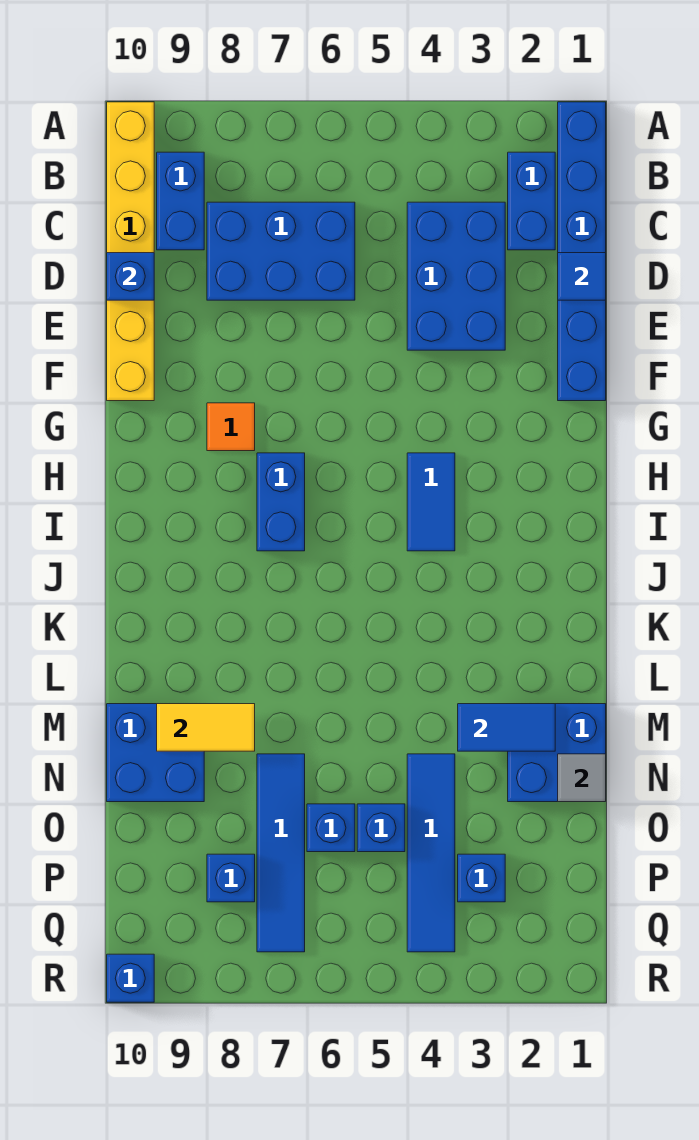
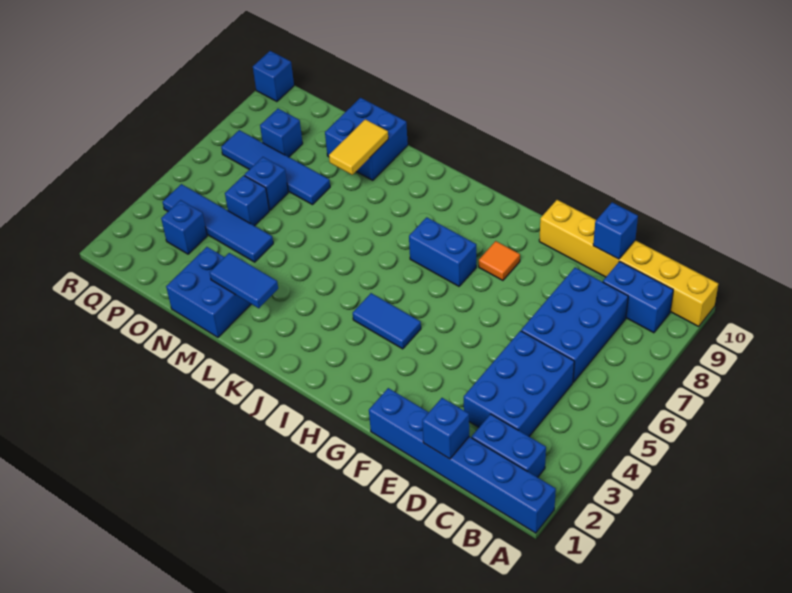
blue brick C3:E4 level 1 -> blue brick C3:D5 level 1
blue tile D1 level 2 -> blue brick D1 level 2
blue tile M2:M3 level 2 -> blue tile L2:M2 level 2
grey tile N1 level 2 -> none

